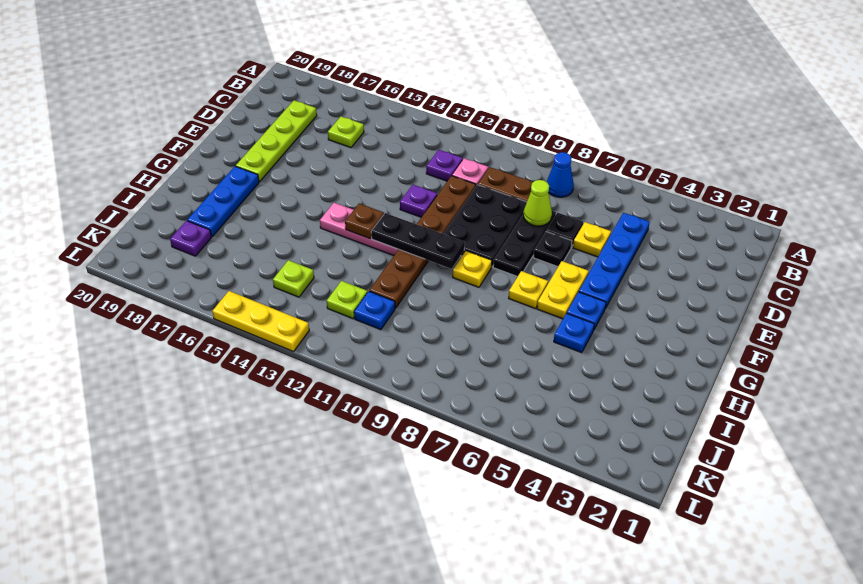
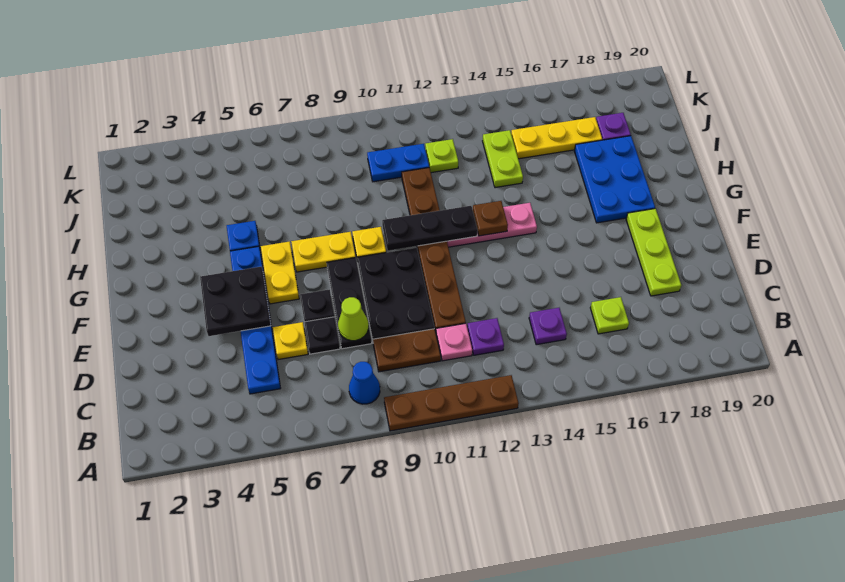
none -> brown plate A9:A12 level 1
lime plate C18:F18 level 1 -> lime plate D18:F18 level 1
none -> black plate E4:F5 level 2
purple plate E12 level 1 -> purple plate C14 level 1
yellow plate G7 level 1 -> yellow plate G7:G8 level 1
blue plate G18:I18 level 1 -> blue plate G17:I18 level 1
blue plate J11 level 1 -> blue plate J10:J11 level 1
lime plate J14 level 1 -> lime plate I14:J14 level 1
yellow plate L13:L15 level 1 -> yellow plate J15:J17 level 1

